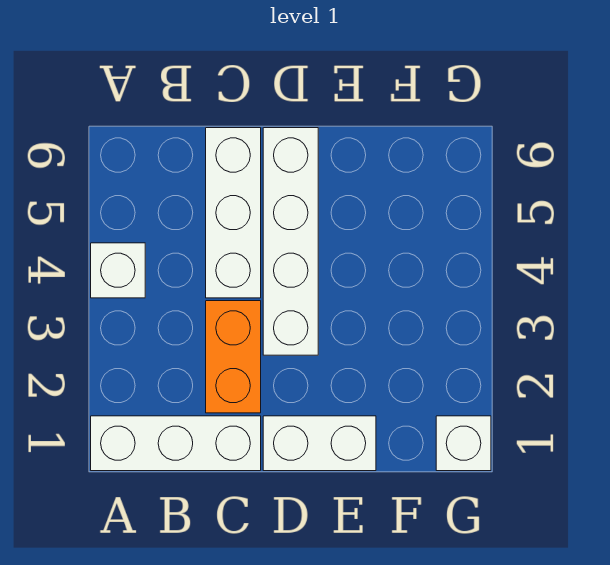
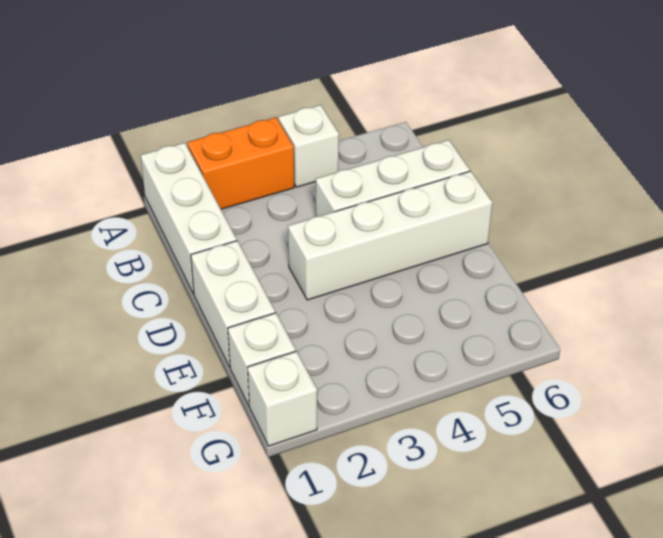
orange brick C2:C3 level 1 -> orange brick A2:A3 level 1
none -> white brick F1 level 1

